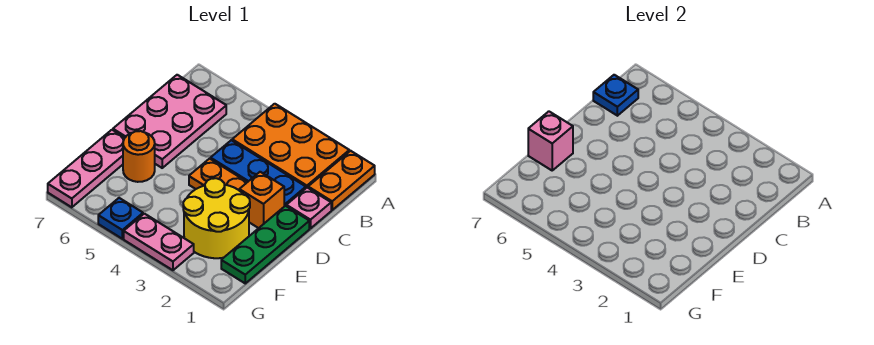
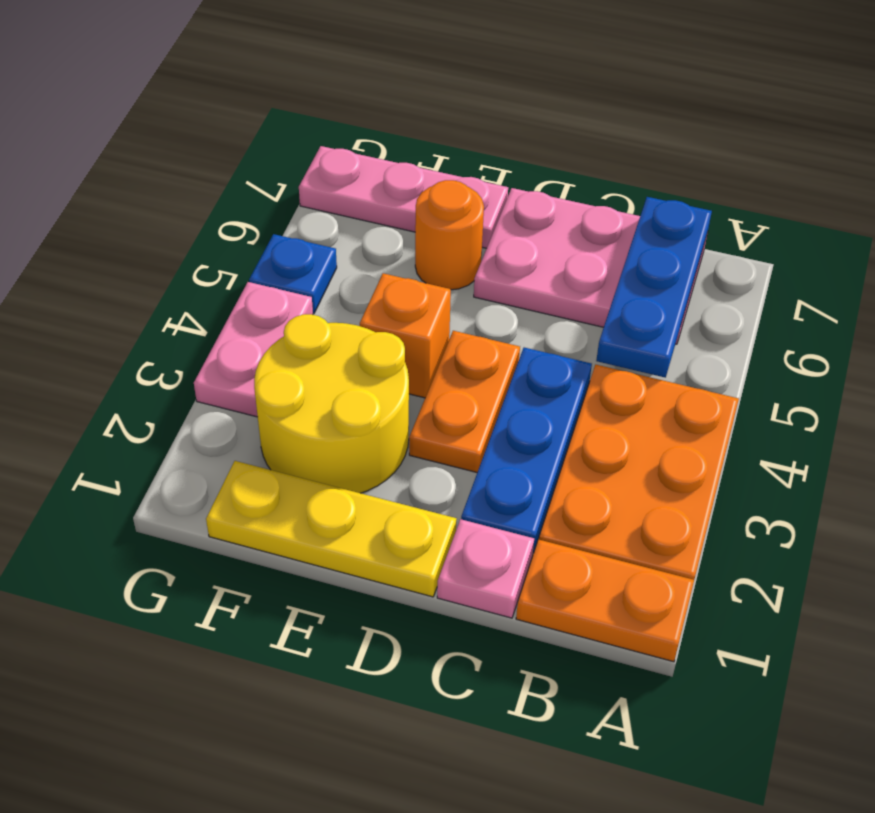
blue plate B7 level 2 -> blue plate B5:B7 level 2
green plate D1:F1 level 1 -> yellow plate D1:F1 level 1
orange brick D2 level 1 -> orange brick E4 level 1
pink brick E7 level 2 -> none

